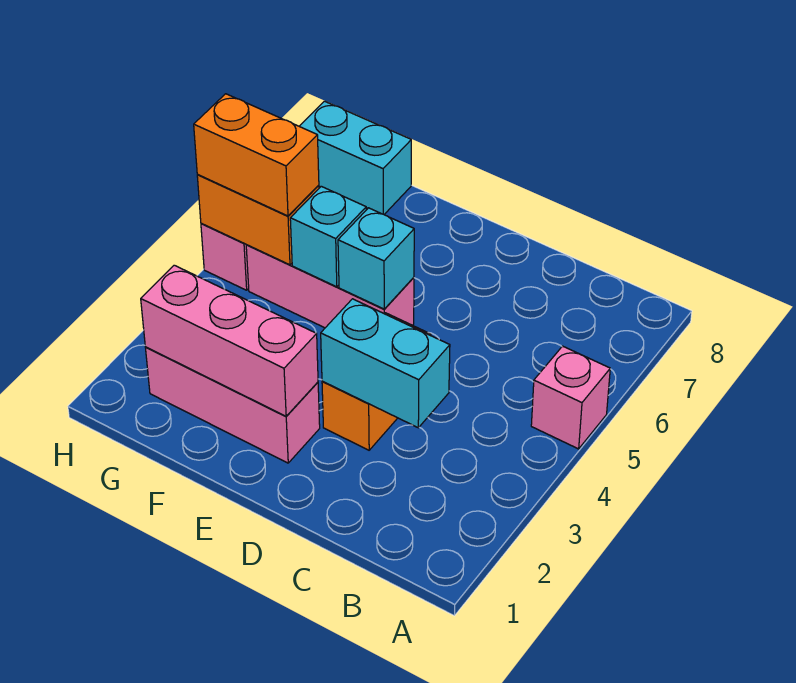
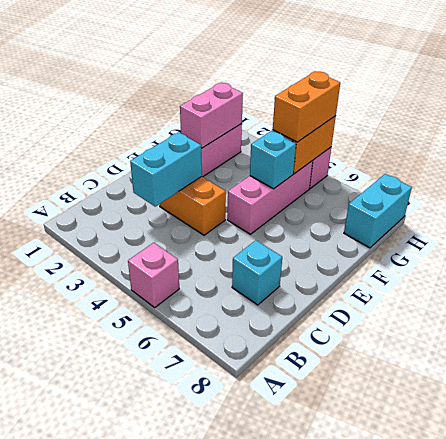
pink brick E2:G2 level 2 -> pink brick F2:G2 level 2
cyan brick E5 level 2 -> cyan brick C7 level 1

